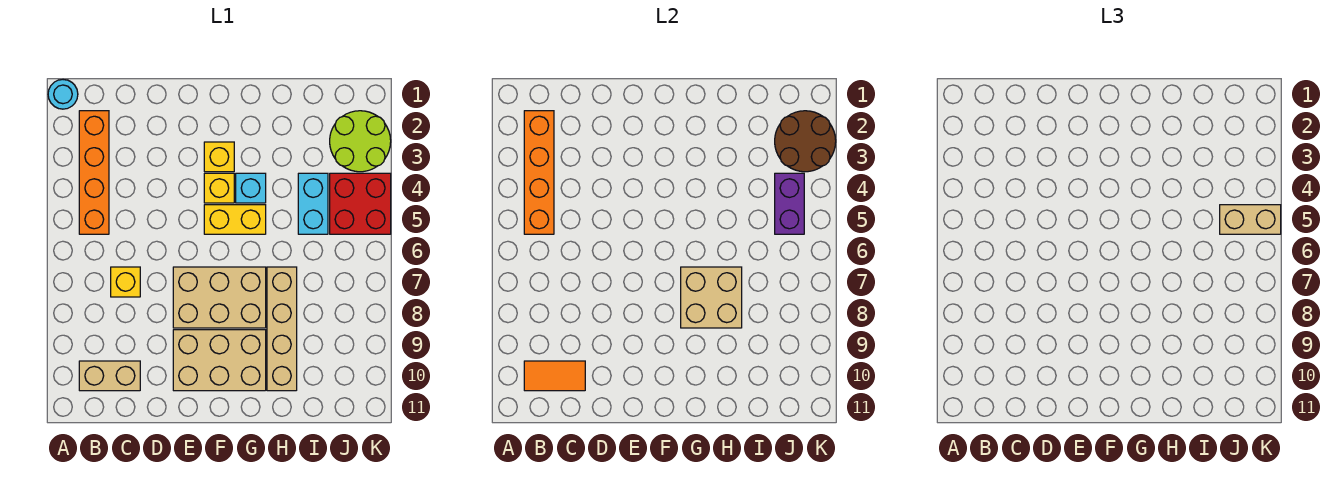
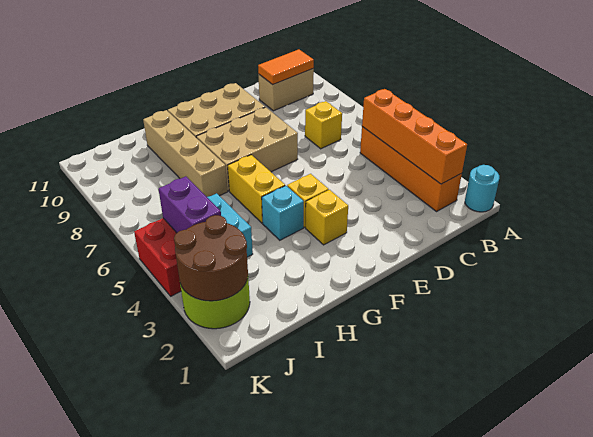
yellow brick F5:G5 level 1 -> yellow brick G5:G6 level 1
tan brick G7:H8 level 2 -> none
tan brick J5:K5 level 3 -> none

